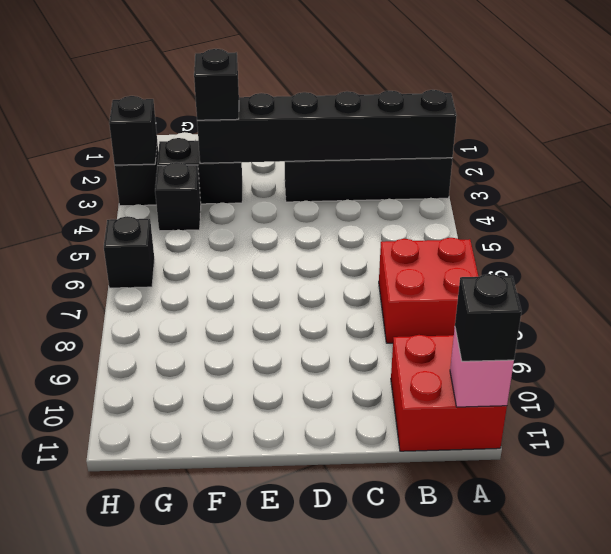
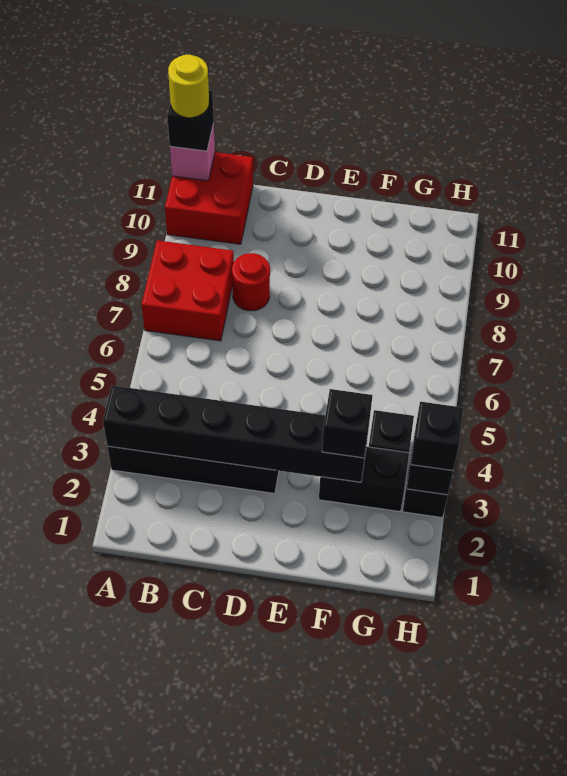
none -> yellow round brick A11 level 4
none -> red round brick C8 level 1
black brick H6 level 1 -> black brick H3 level 3

